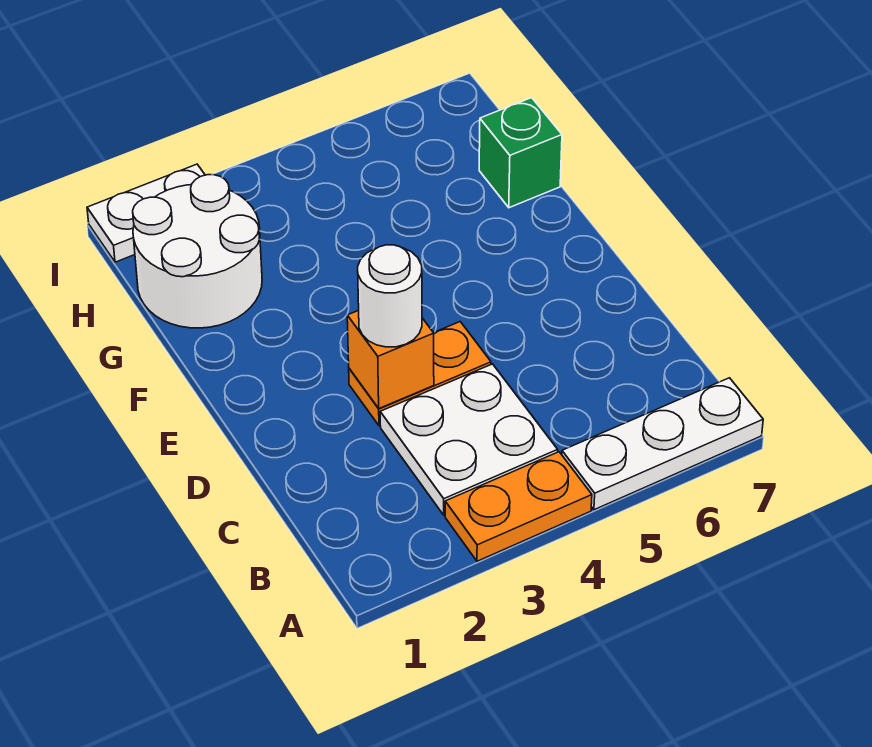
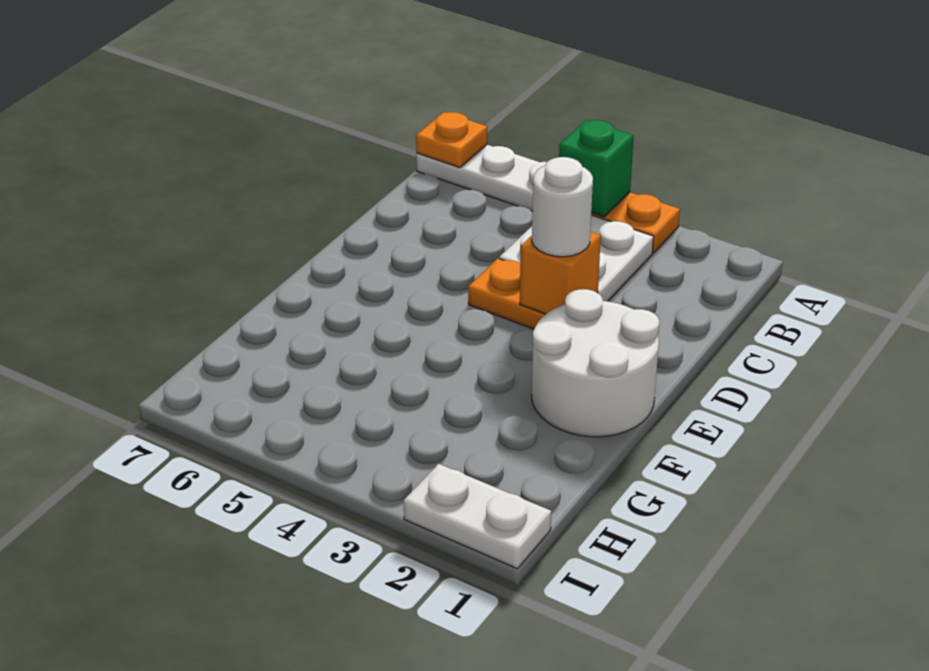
none -> orange plate A7 level 2
white round brick G1:H2 level 1 -> white round brick E1:F2 level 1
green brick G7 level 1 -> green brick A4 level 2

